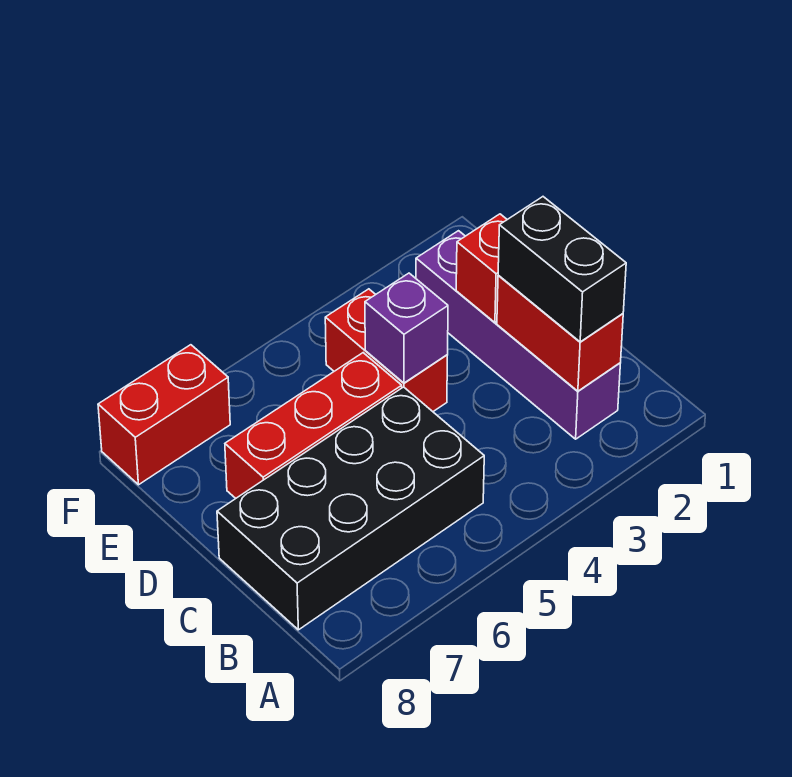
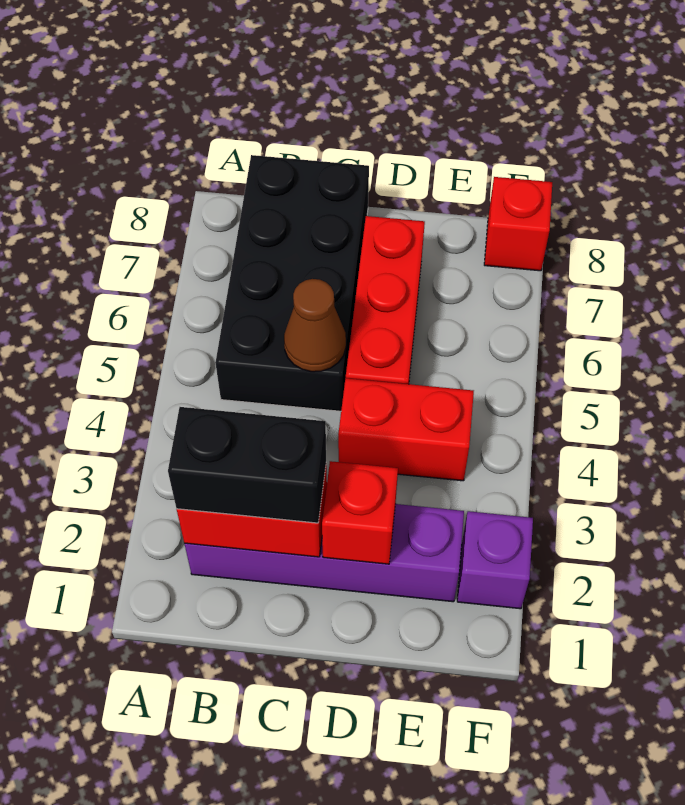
none -> brown cone C5 level 2
purple brick D4 level 2 -> purple brick F2 level 1
red brick F7:F8 level 1 -> red brick F8 level 1

